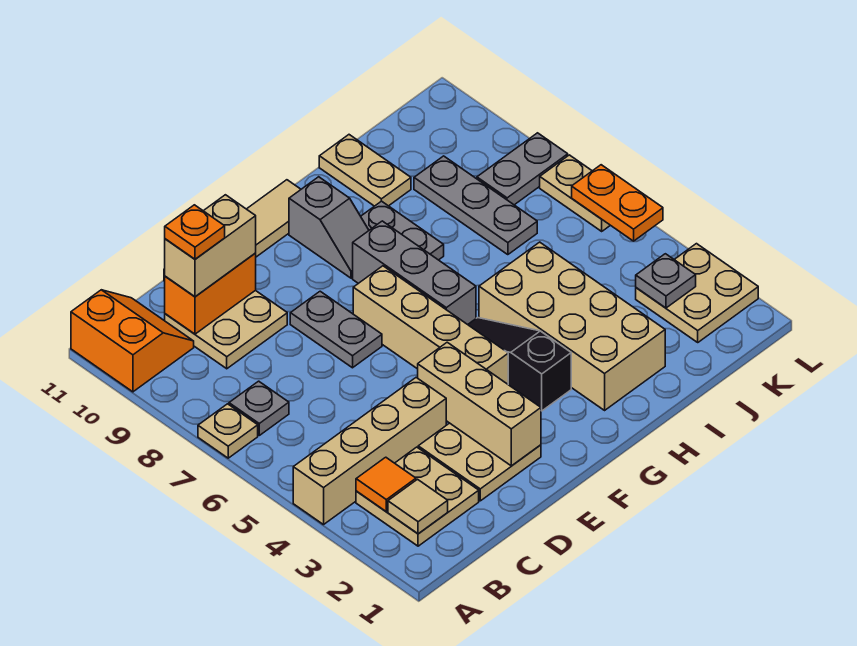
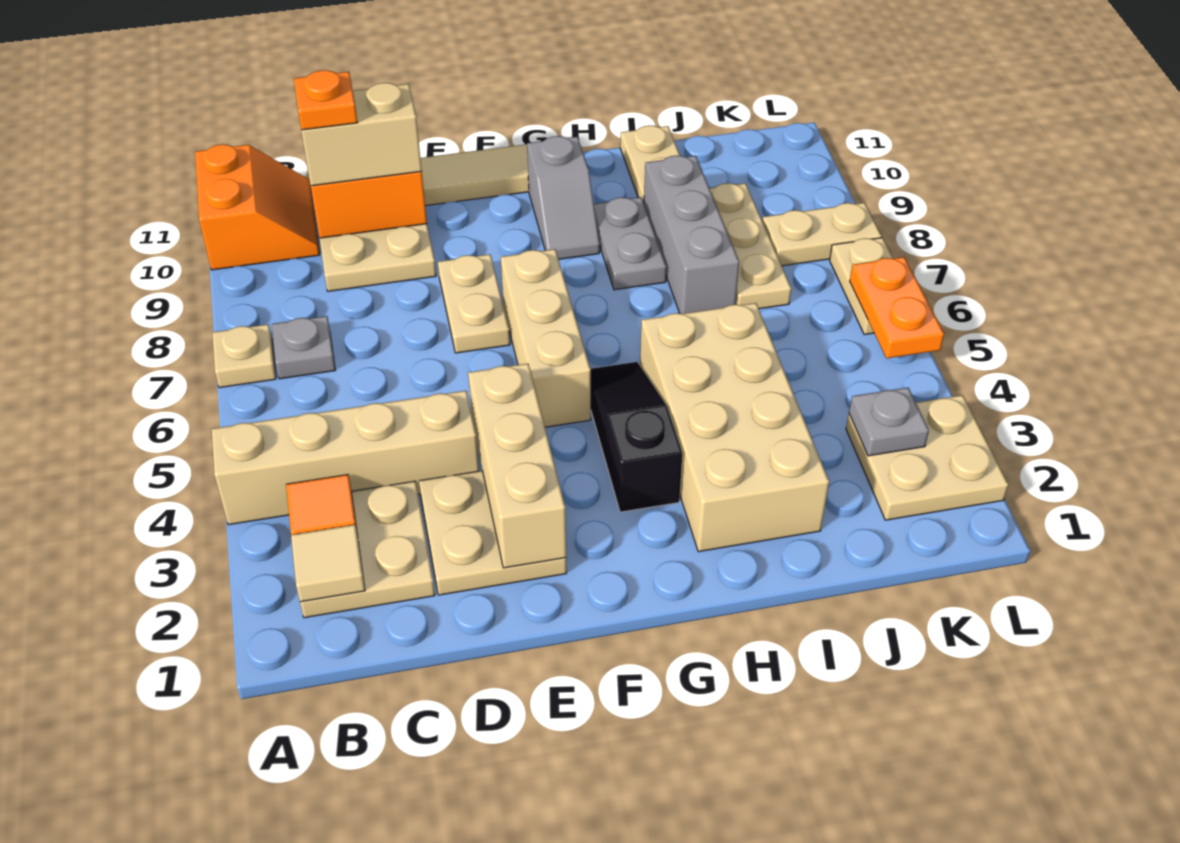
grey plate E7:E8 level 1 -> tan plate E7:E8 level 1
tan brick F4:F7 level 1 -> tan brick F5:F7 level 1
grey brick G6:G8 level 1 -> grey brick I7:I9 level 1
grey plate J7:J9 level 1 -> tan plate J7:J9 level 1
grey plate K8:L8 level 1 -> tan plate K8:L8 level 1

